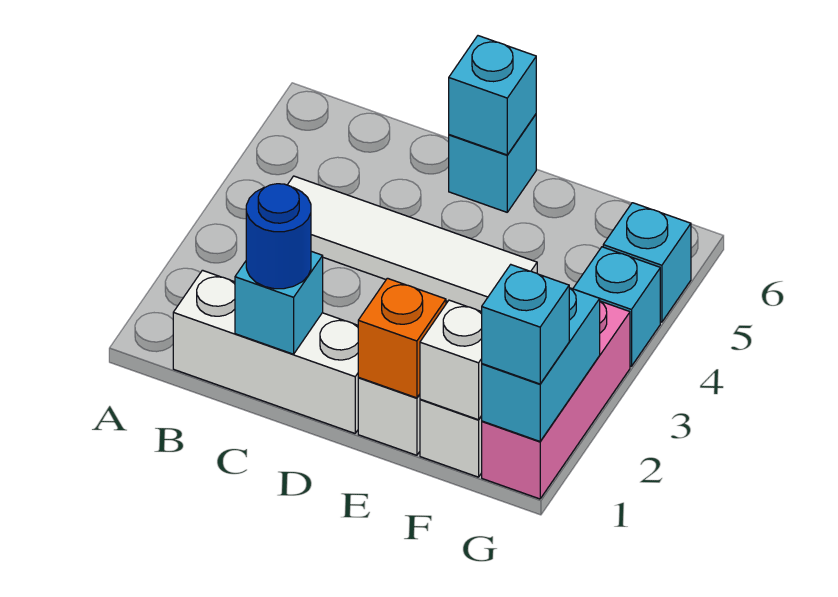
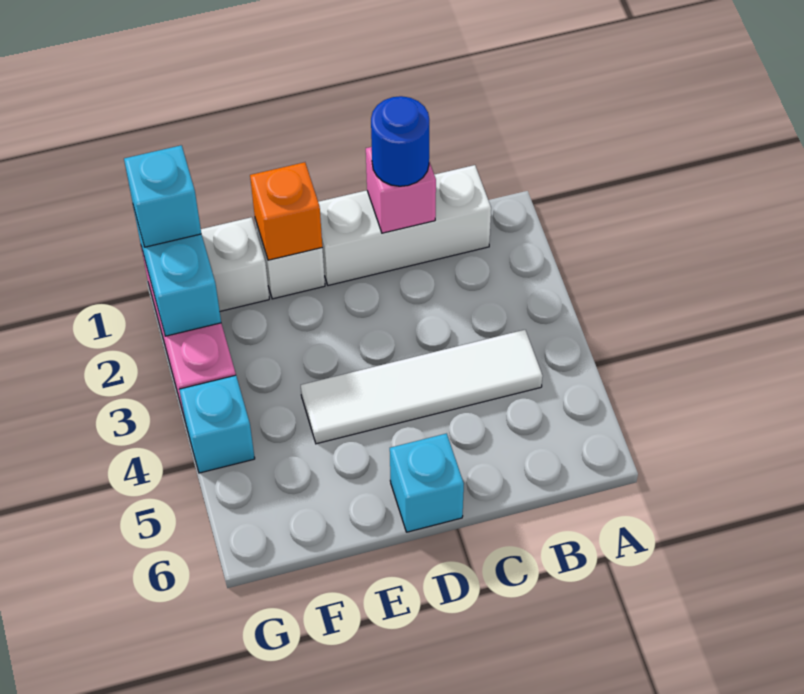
cyan brick C1 level 2 -> pink brick C1 level 2
cyan brick D6 level 2 -> none
white brick F1 level 2 -> none
cyan brick G5 level 1 -> none

